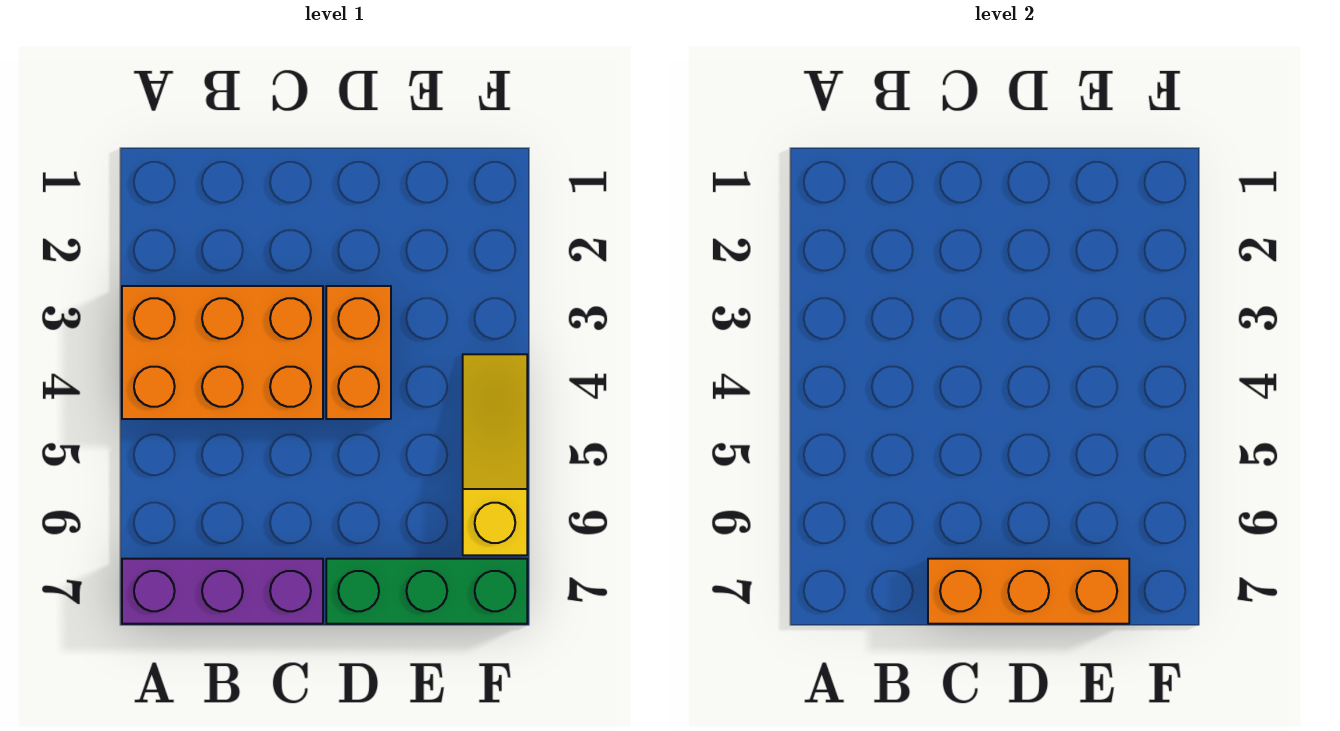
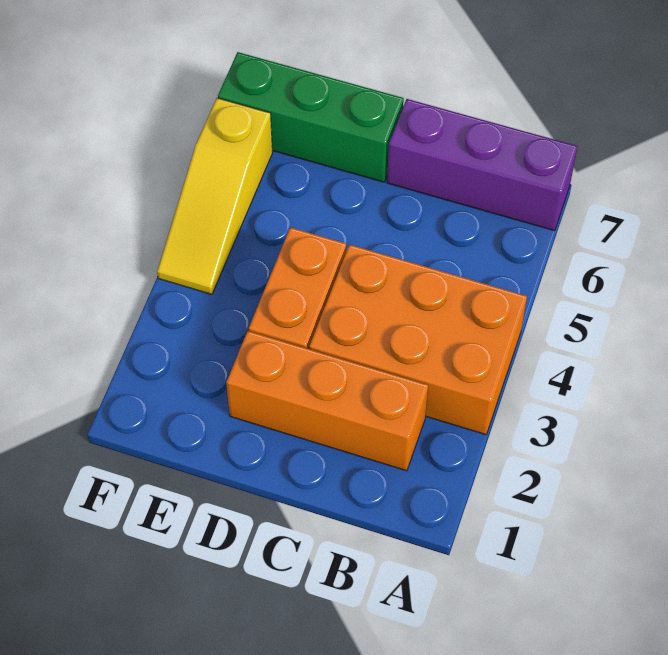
orange brick C7:E7 level 2 -> orange brick B2:D2 level 1

